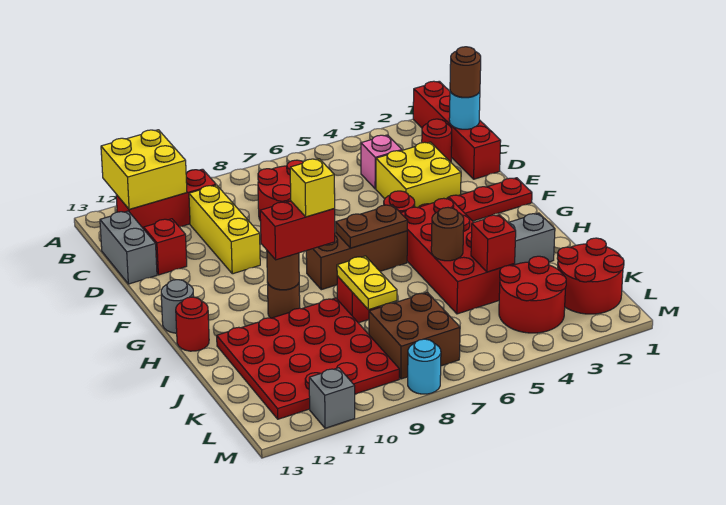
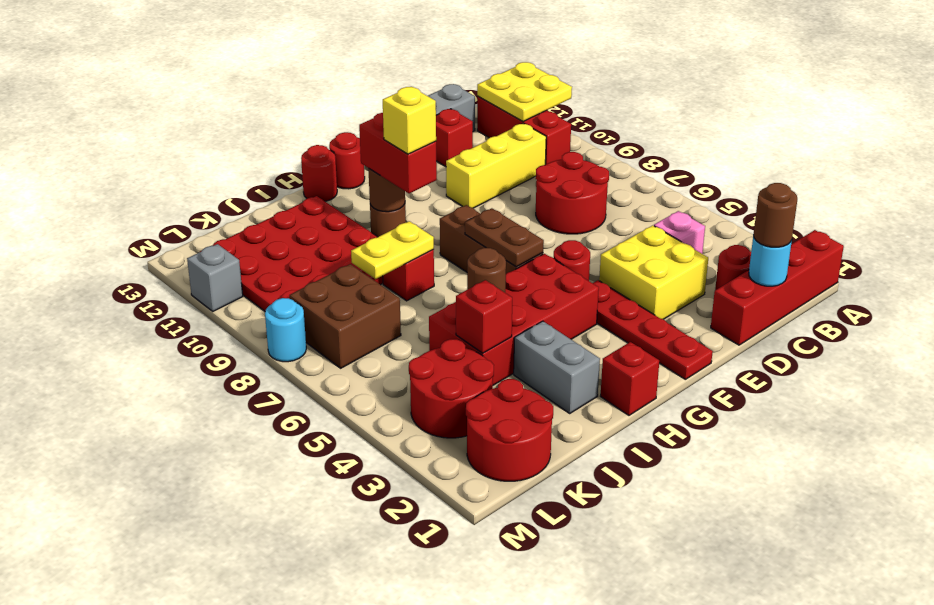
yellow brick A11:B12 level 2 -> yellow plate A11:B12 level 2
grey round brick G13 level 1 -> red round brick G13 level 1
none -> red brick H1 level 1

